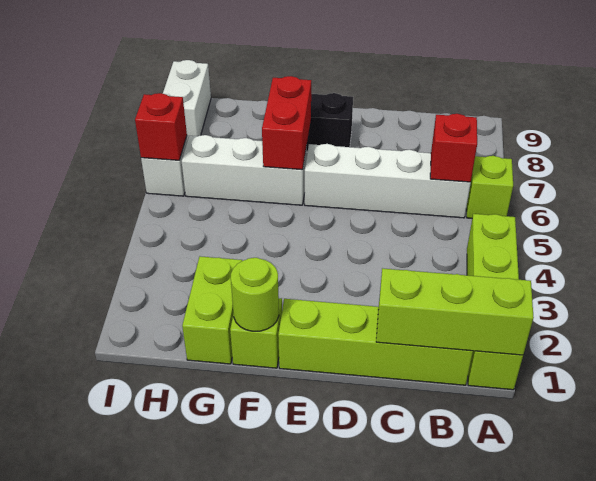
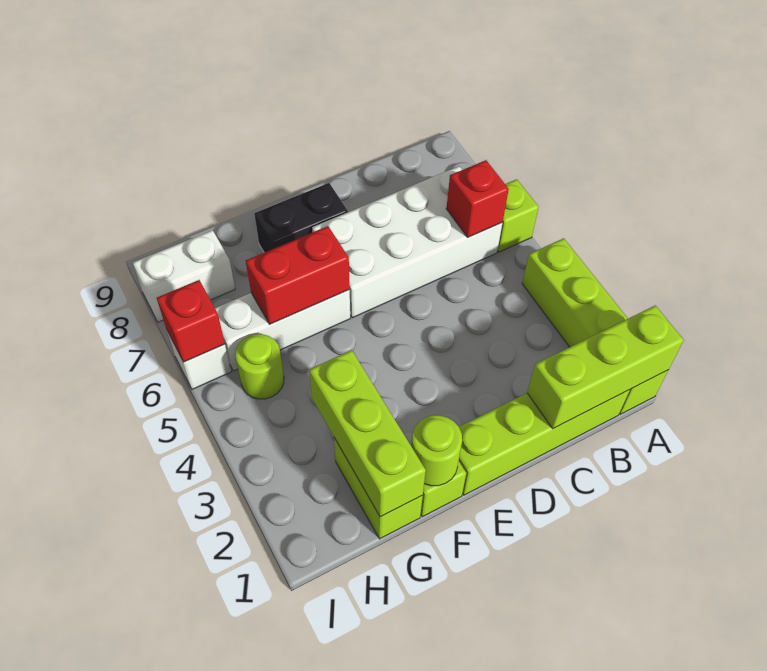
white brick B6:E6 level 1 -> white brick B6:E7 level 1
red brick F6:F7 level 2 -> red brick F6:G6 level 2
none -> lime brick G1:G3 level 2
none -> lime round brick H5 level 1
white brick I8:I9 level 1 -> white brick H8:I8 level 1

